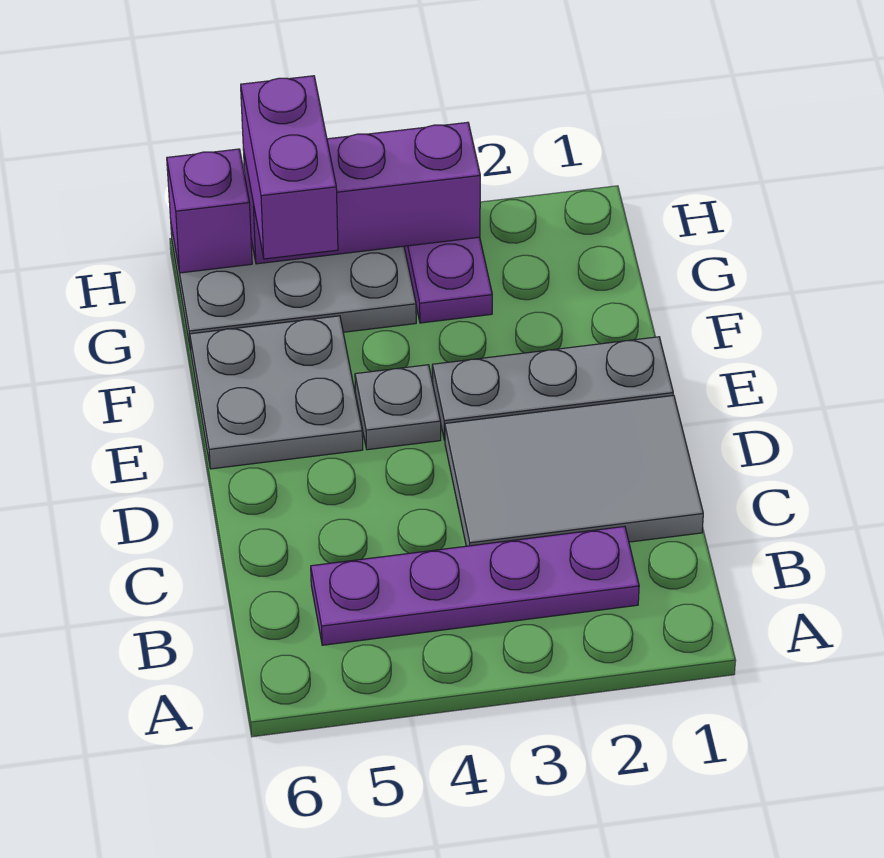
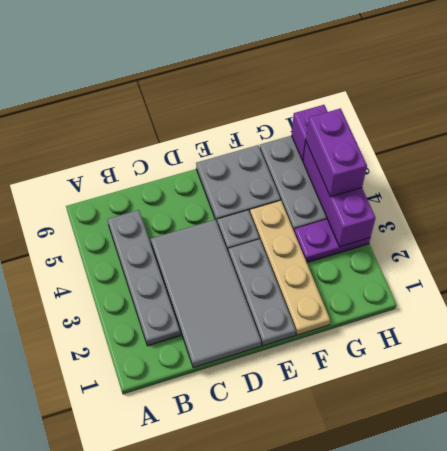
purple plate B2:B5 level 1 -> grey plate B2:B5 level 1
grey tile C1:D3 level 1 -> grey tile C1:D4 level 1
none -> tan plate F1:F4 level 1
purple brick G5:H5 level 3 -> purple brick H4:H5 level 3

